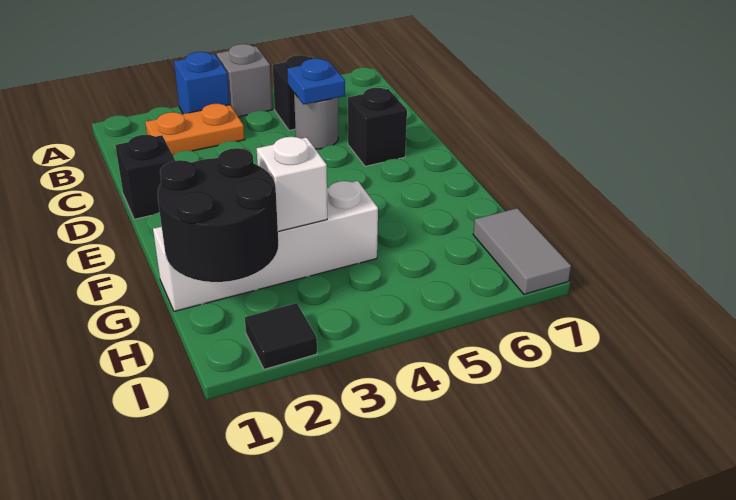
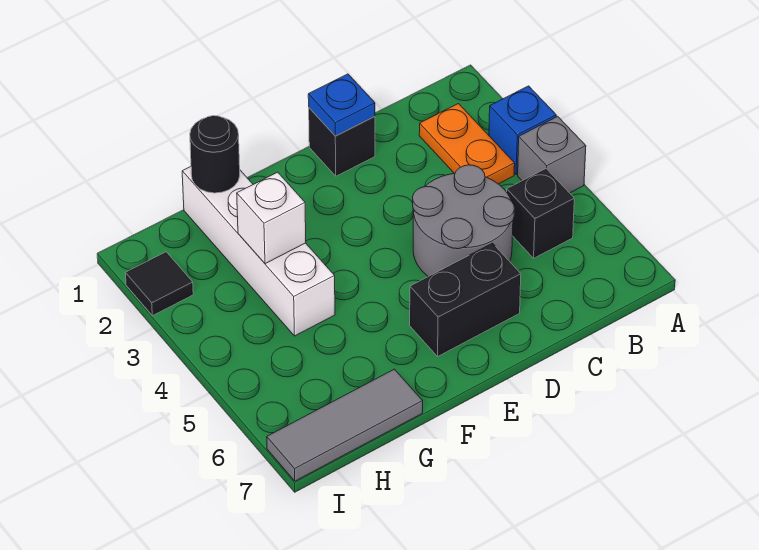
grey round brick C5 level 1 -> grey round brick C4:D5 level 1
blue plate C5 level 2 -> blue plate D1 level 2
black brick D6 level 1 -> black brick D6:E6 level 1
black round brick G1:H2 level 2 -> black round brick G1 level 2
grey tile H7:I7 level 1 -> grey tile G7:I7 level 1

